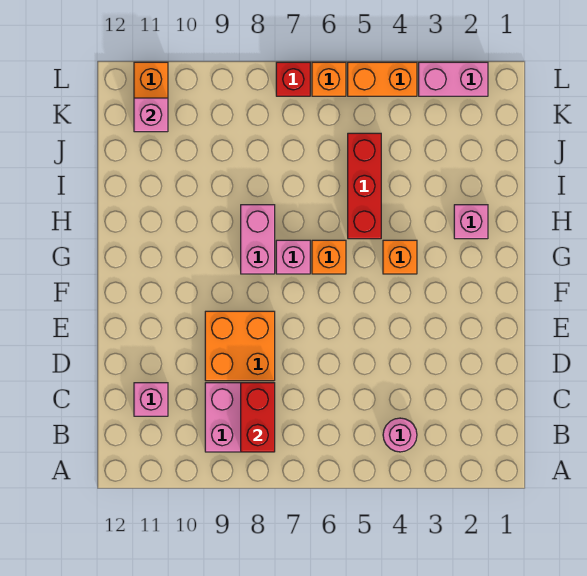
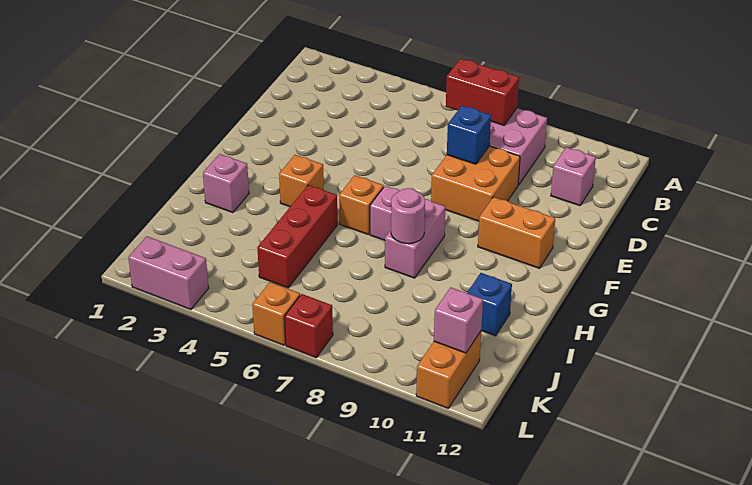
pink round brick B4 level 1 -> pink round brick H8 level 2
red brick B8:C8 level 2 -> red brick B7:B8 level 2
none -> blue brick D8 level 2
none -> blue brick I11 level 1
orange brick L4:L5 level 1 -> orange brick F10:F11 level 1

